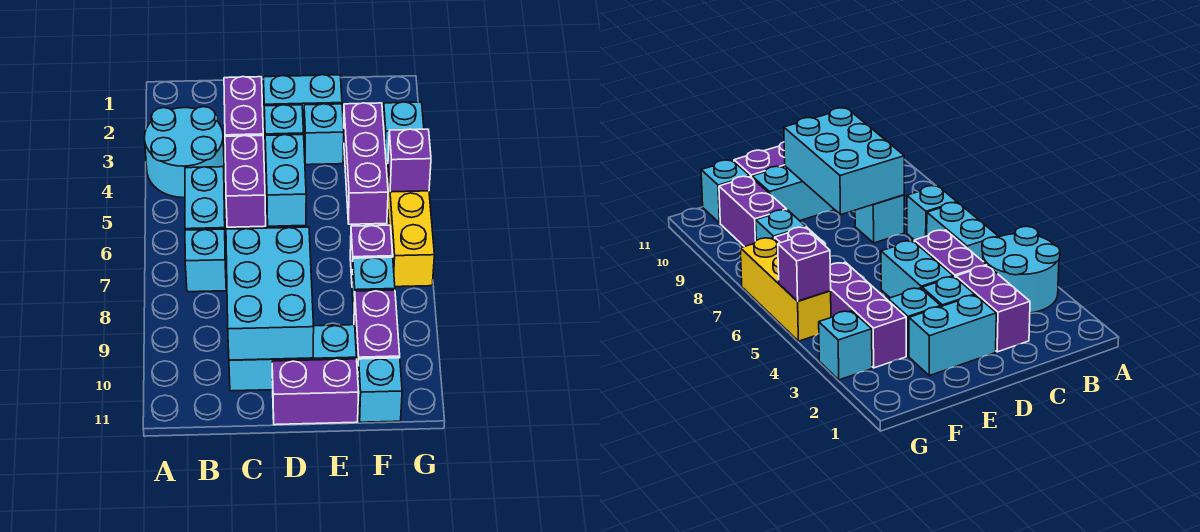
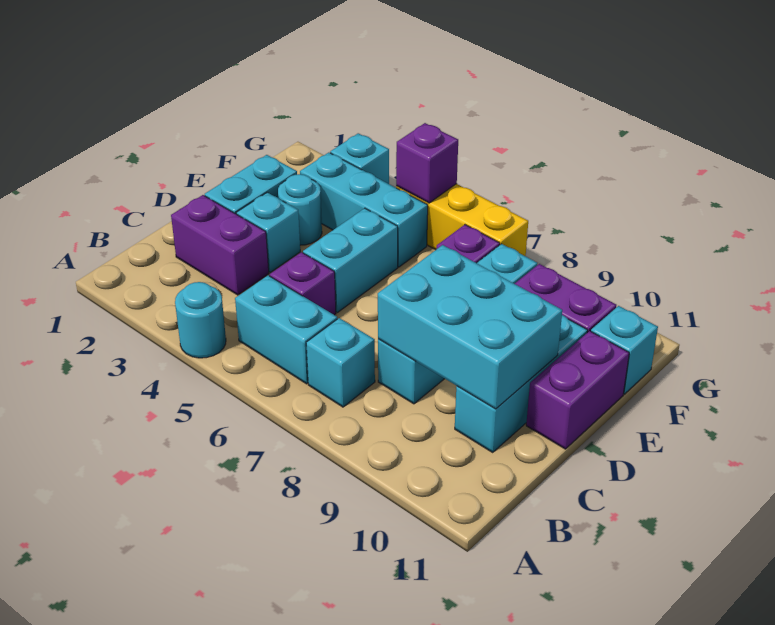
cyan round brick A3:B4 level 1 -> cyan round brick A4 level 1
purple brick C4:C5 level 1 -> purple brick C5 level 1
cyan brick D4:D5 level 1 -> cyan brick D5:E5 level 1
cyan brick E3 level 1 -> cyan round brick E3 level 1
purple brick F3:F5 level 1 -> cyan brick F3:F5 level 1

